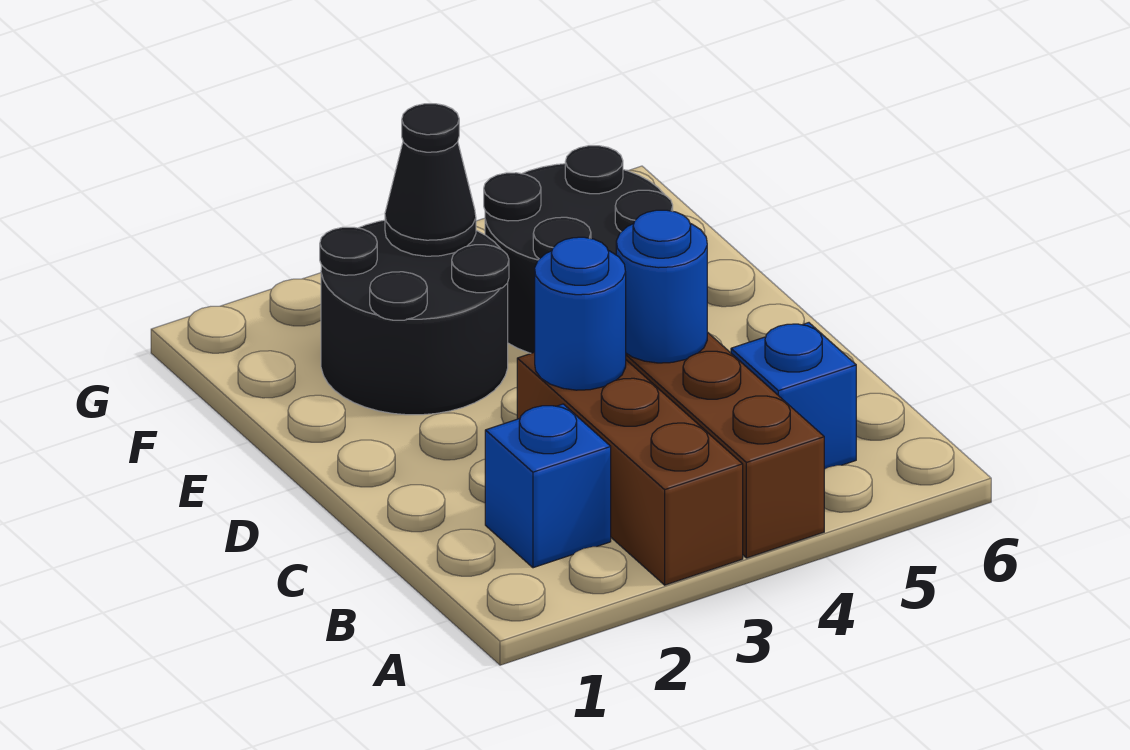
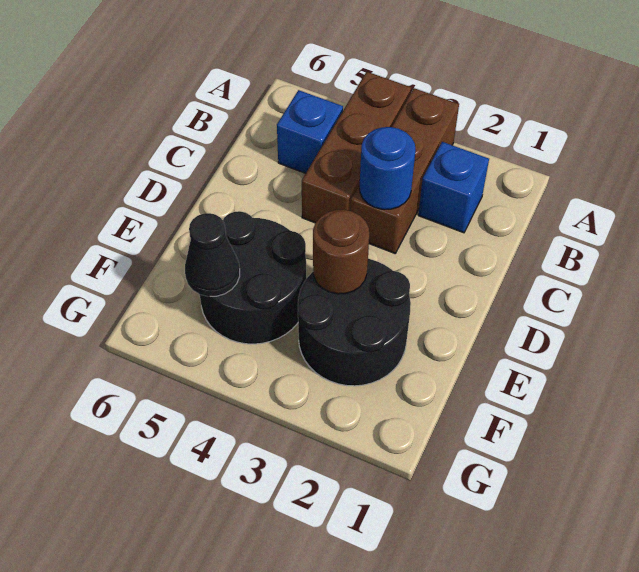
blue round brick C4 level 2 -> none
none -> brown round brick E3 level 2
black cone F3 level 2 -> black cone F5 level 2

